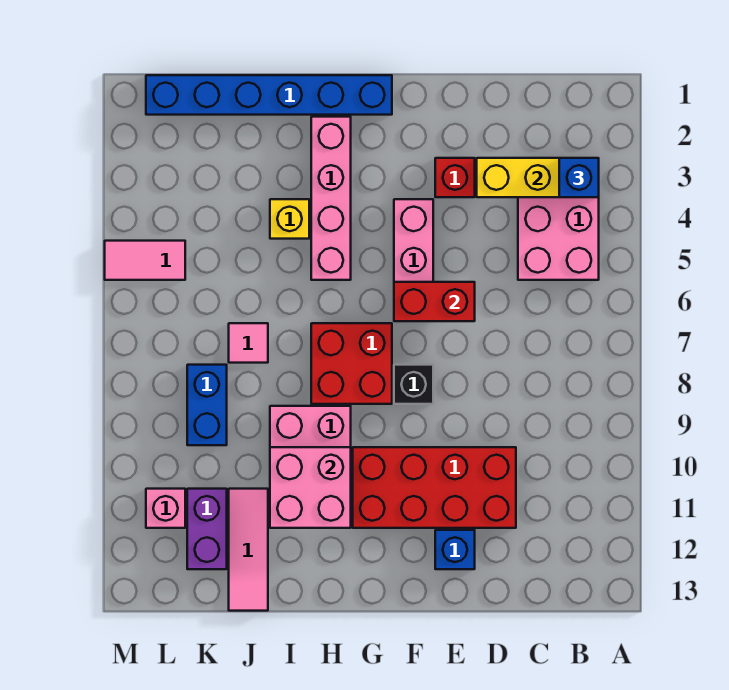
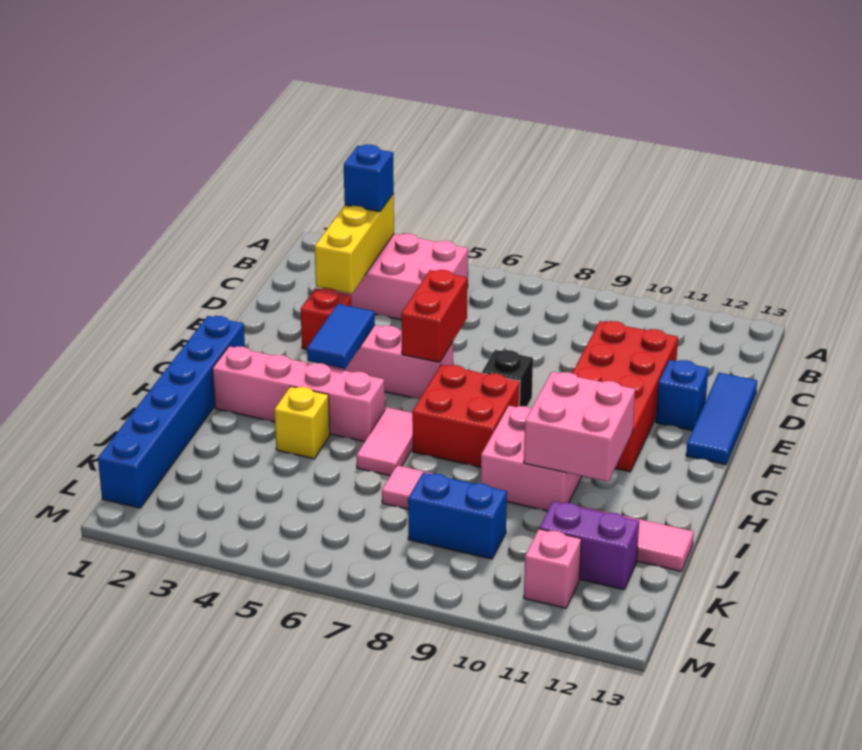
none -> blue tile D13:F13 level 1
none -> blue tile F4:G4 level 2
pink tile L5:M5 level 1 -> pink tile H6:I6 level 1

